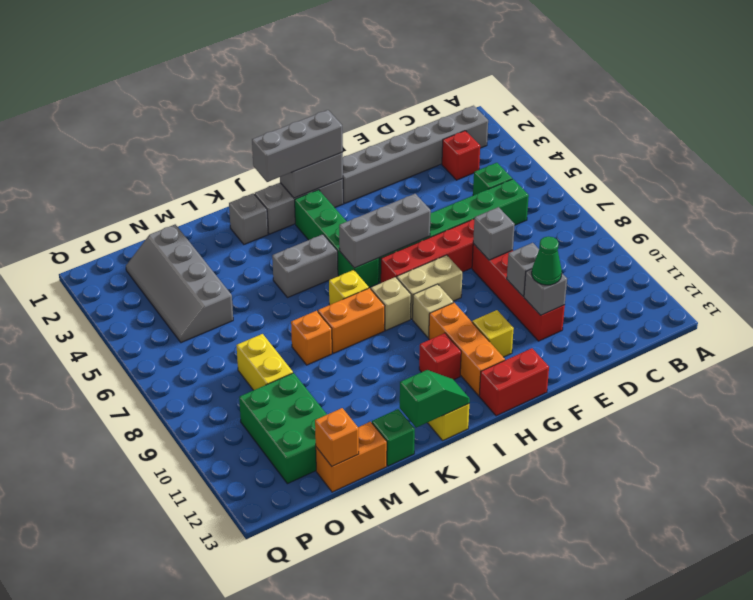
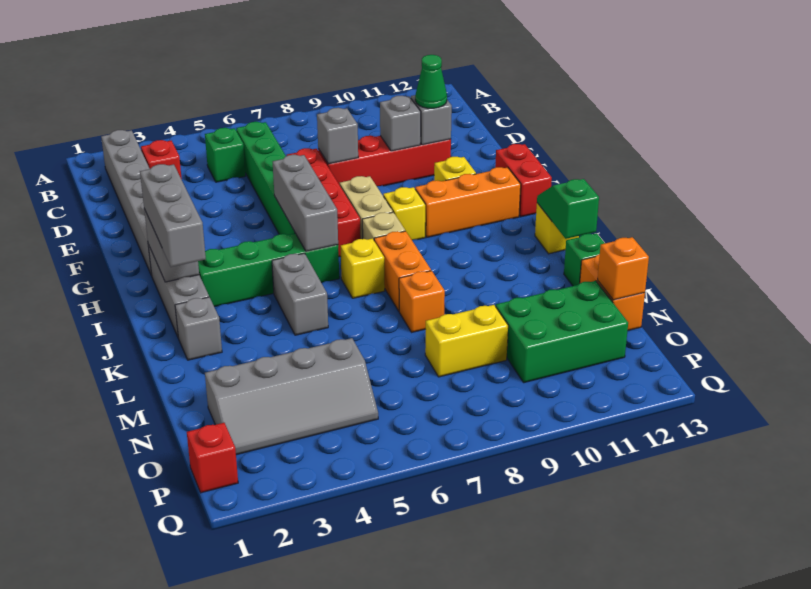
tan brick H9 level 1 -> yellow brick H9 level 1
red brick I11 level 1 -> red brick P1 level 1

